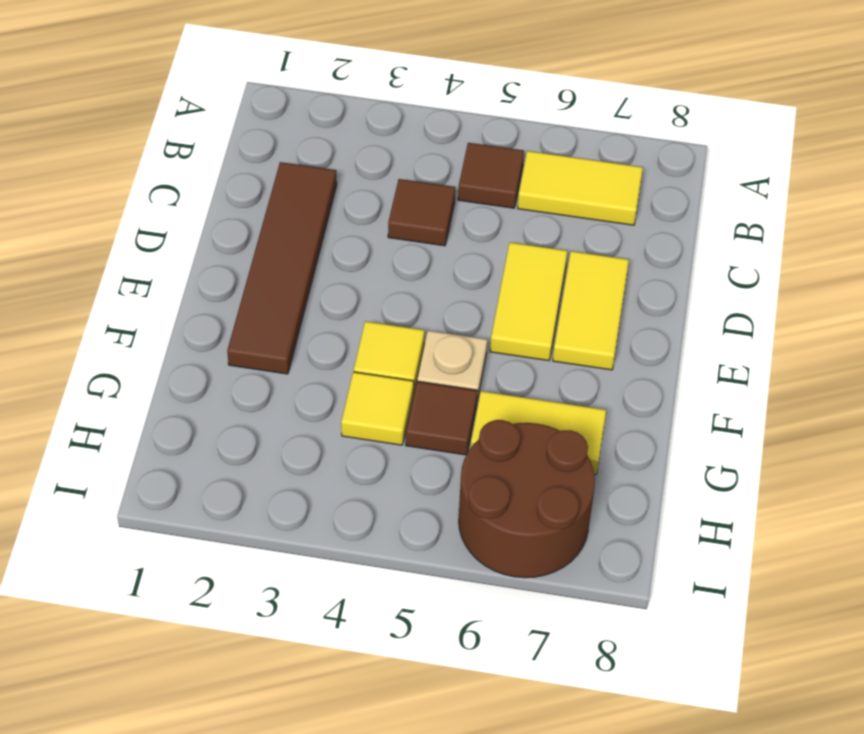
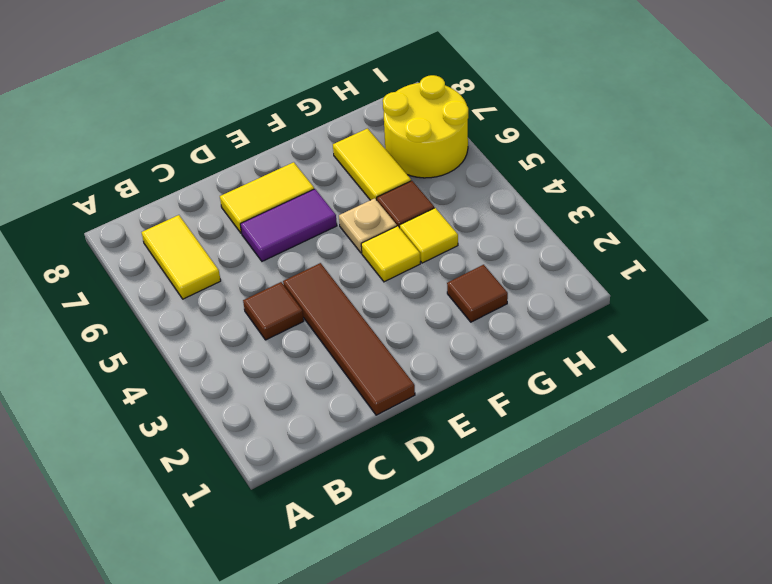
brown tile B5 level 1 -> brown tile G2 level 1
brown tile C2:F2 level 1 -> brown tile D1:D4 level 1
yellow tile D6:E6 level 1 -> purple tile D6:E6 level 1
brown round brick H6:I7 level 1 -> yellow round brick H6:I7 level 1

